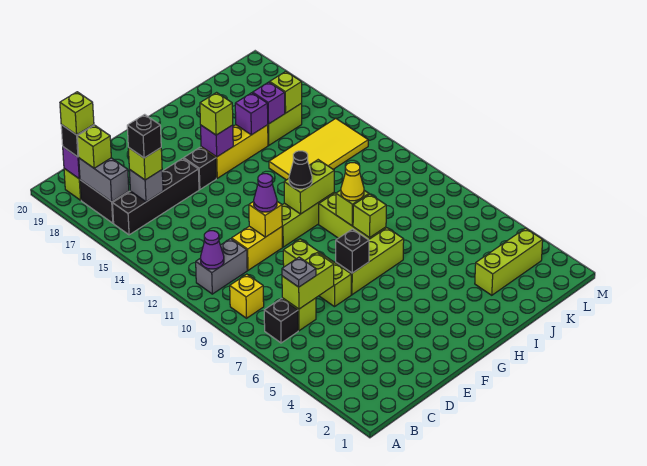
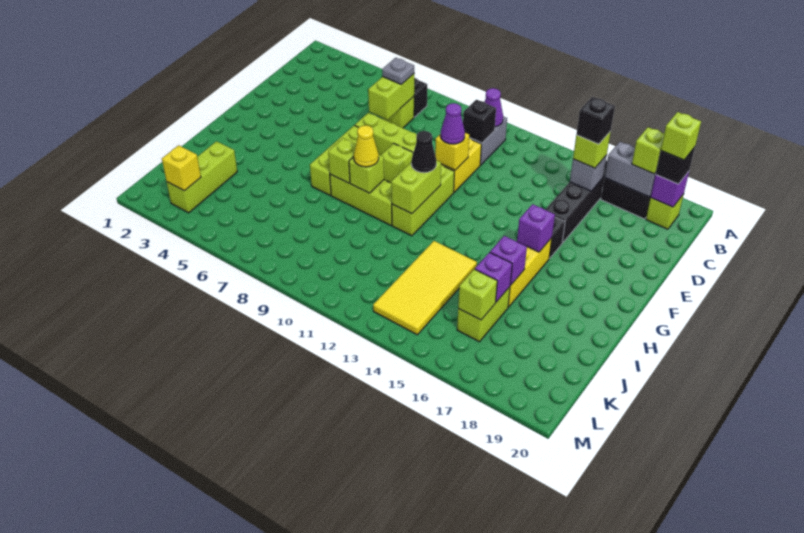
yellow brick B9 level 1 -> yellow brick L3 level 2
black brick F7 level 2 -> black brick C11 level 2
lime brick G16 level 3 -> lime brick F9 level 1

